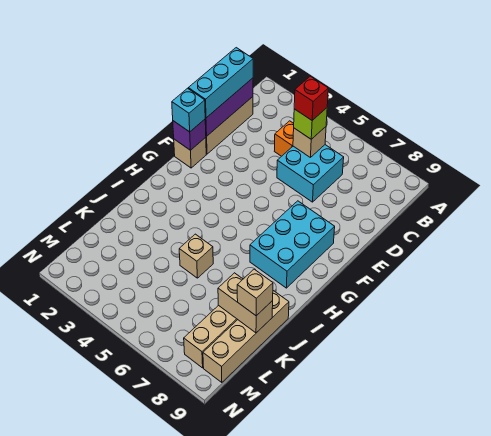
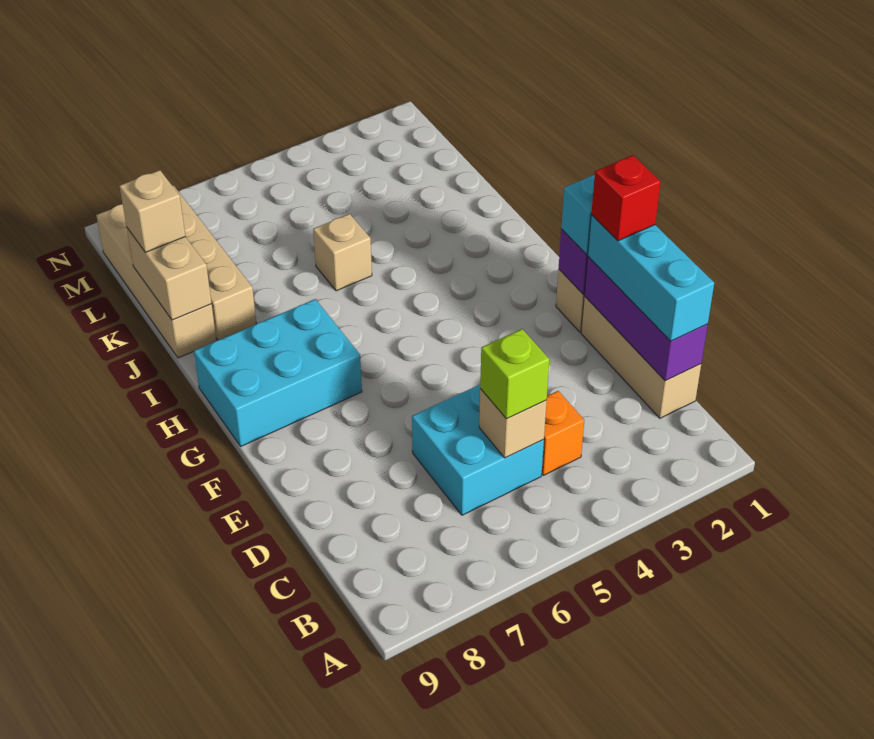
red brick C5 level 4 -> red brick E1 level 4
cyan brick F7:H8 level 1 -> cyan brick G7:H9 level 1
tan brick K8:K9 level 2 -> tan brick J9:K9 level 2

